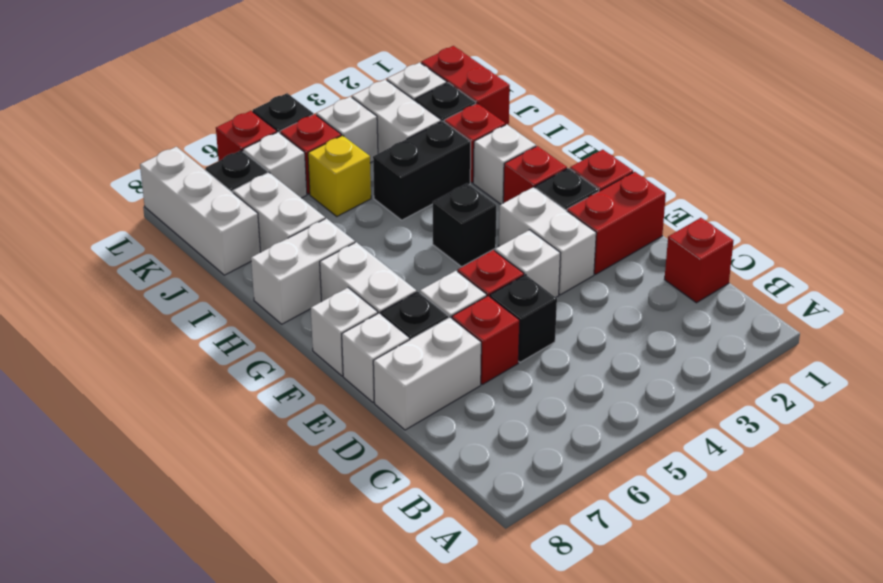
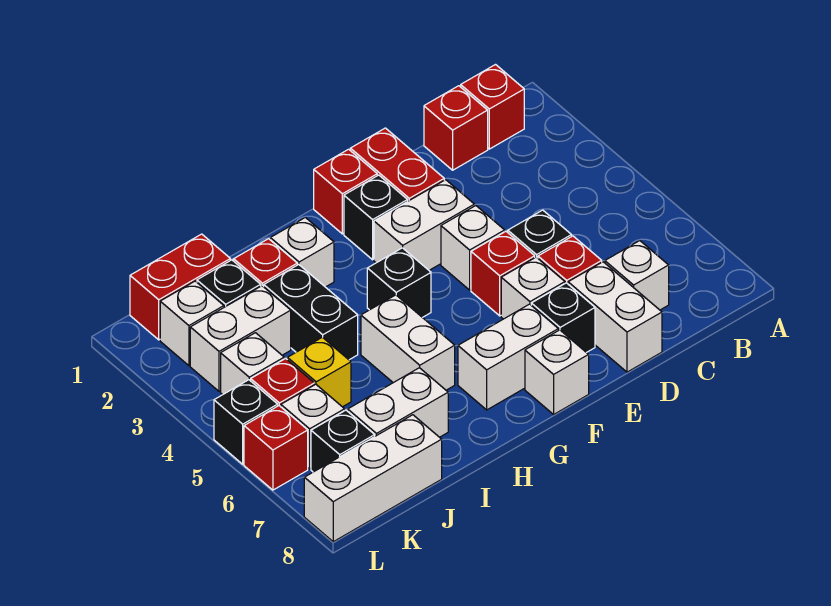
white brick E8 level 1 -> white brick C7 level 1
red brick G2 level 1 -> red brick B1 level 1
white brick H7:H8 level 1 -> white brick H5:H6 level 1

